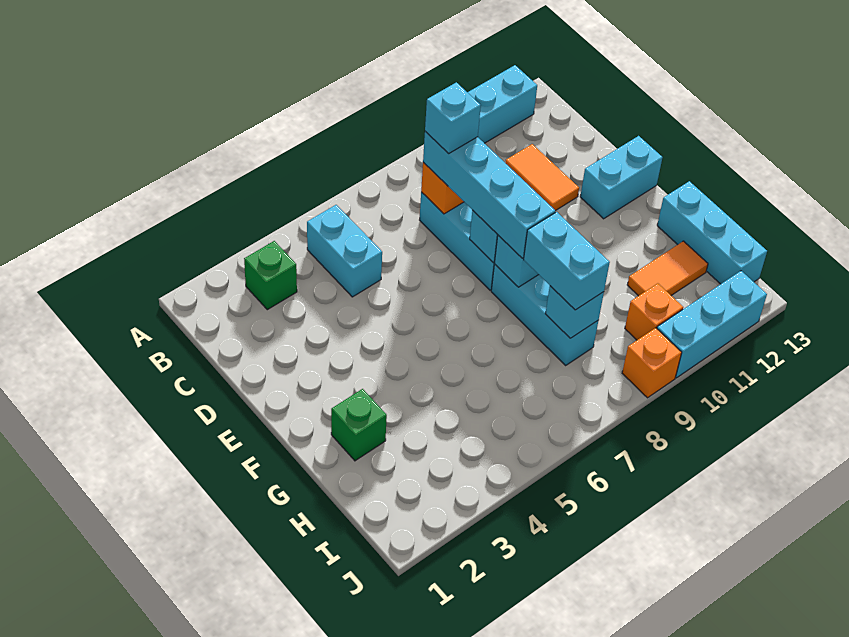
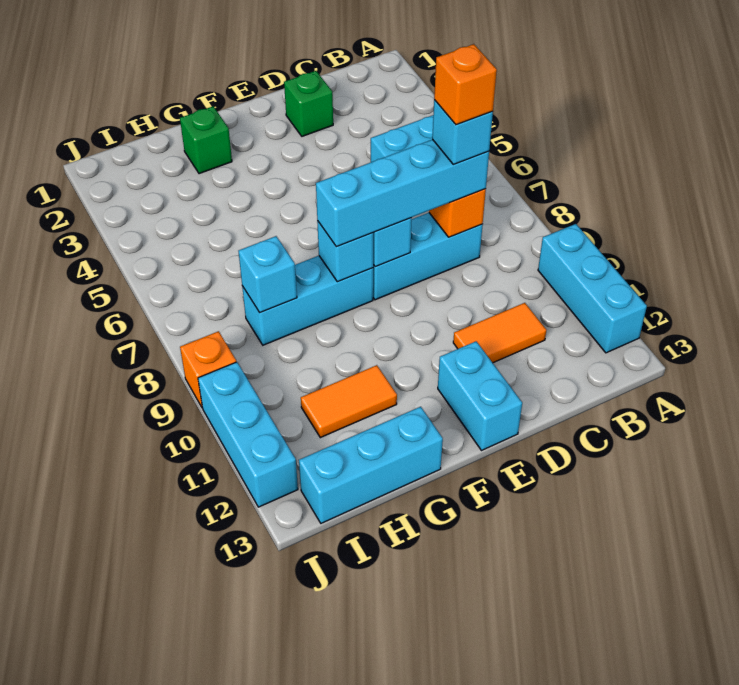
green brick B3 level 1 -> green brick D2 level 1
cyan brick G8:H8 level 3 -> none
orange tile H11:H12 level 1 -> orange tile G11:H11 level 1
orange brick I10 level 1 -> orange brick C8 level 5

